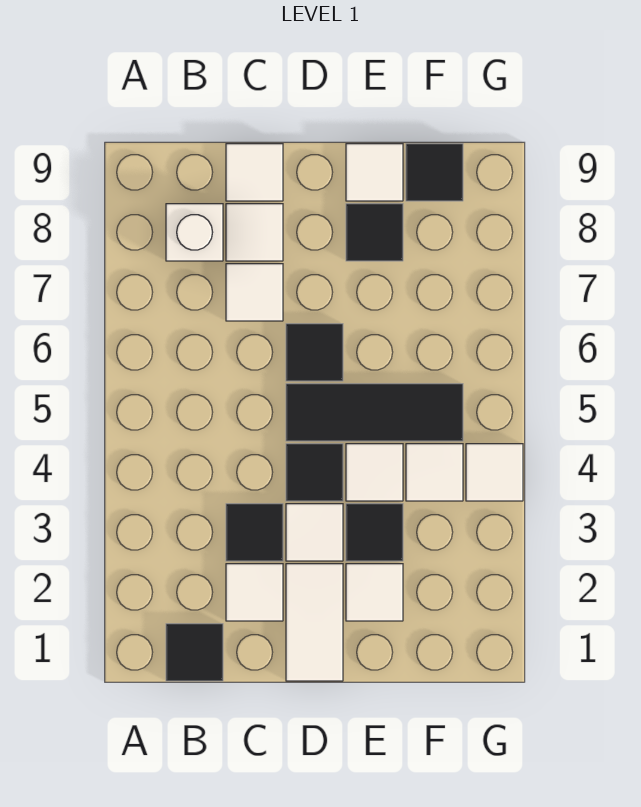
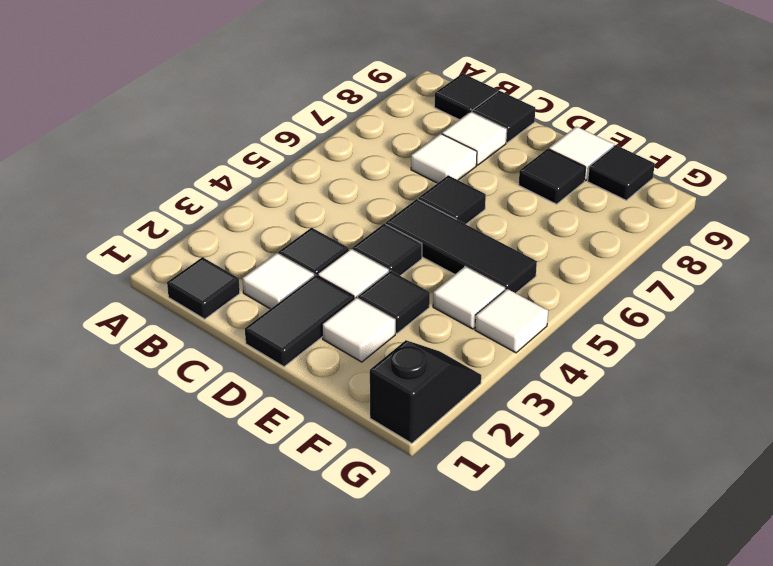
white brick B8 level 1 -> none
none -> black tile B9 level 1
white tile C9 level 1 -> black tile C9 level 1
white tile D1:D2 level 1 -> black tile D1:D2 level 1
white tile E4 level 1 -> none
none -> black slope G1:G2 level 1 top 1

